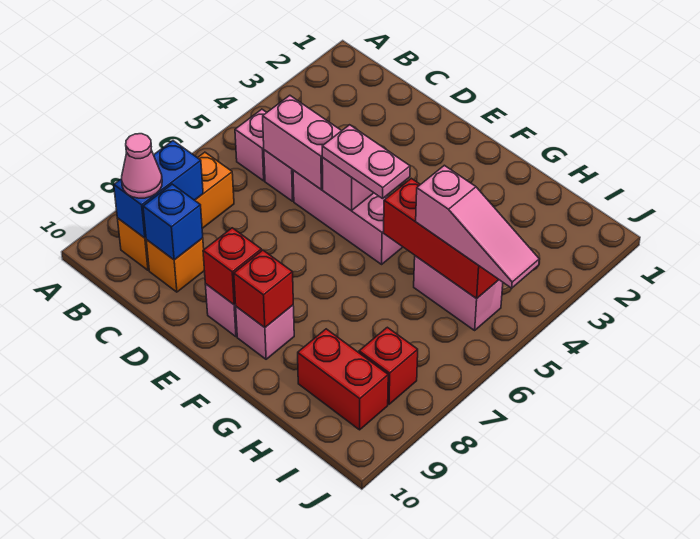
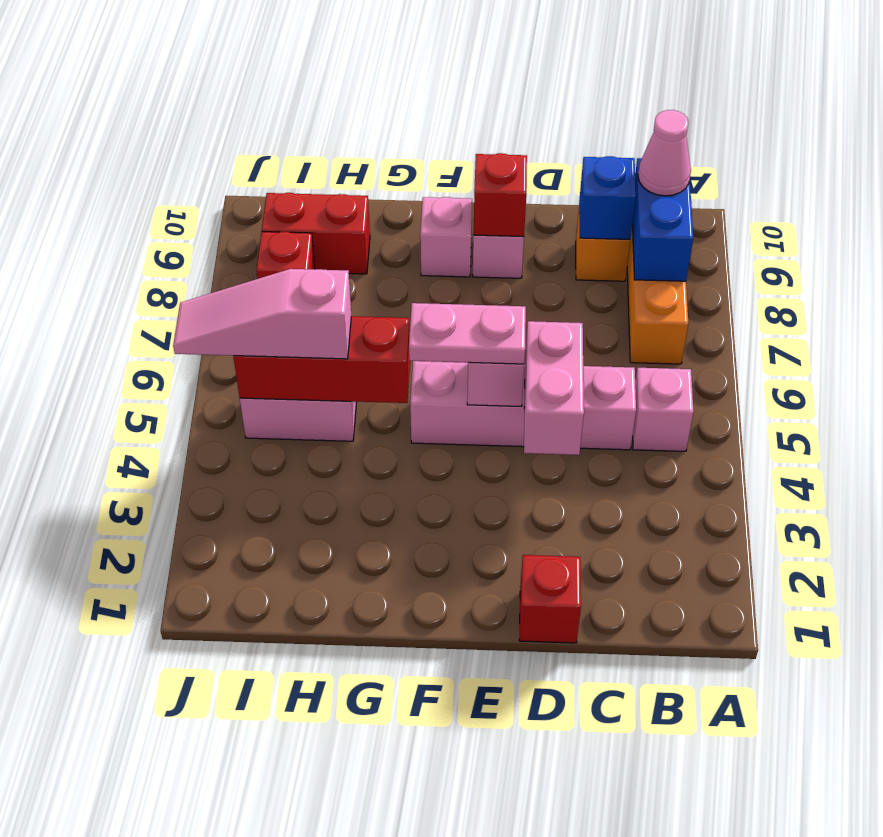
pink brick C5:D5 level 2 -> pink brick D4:D5 level 2
red brick F9 level 2 -> red brick D1 level 1

